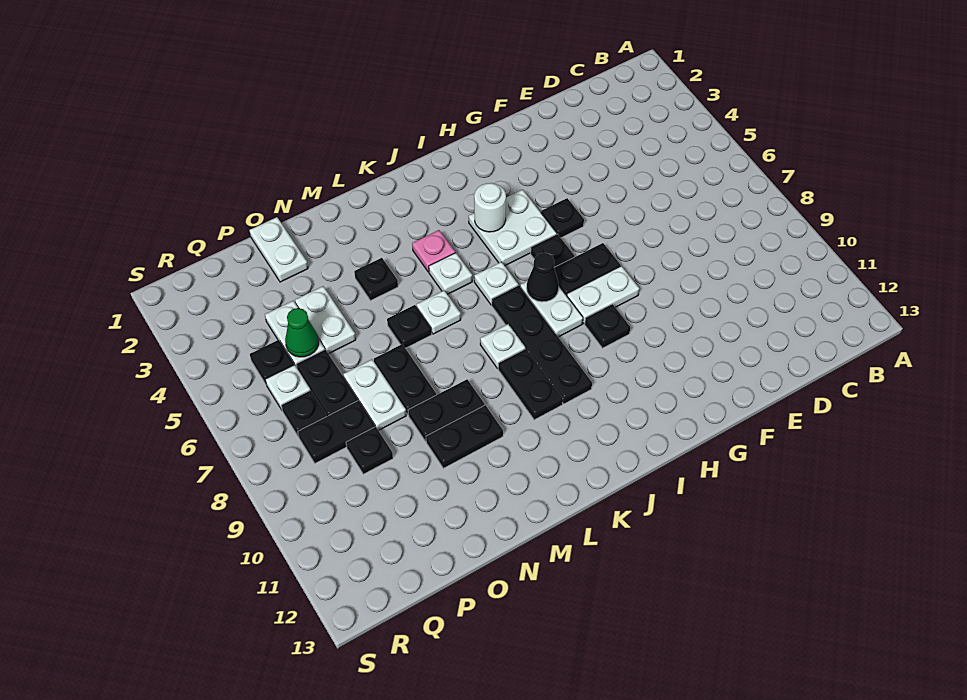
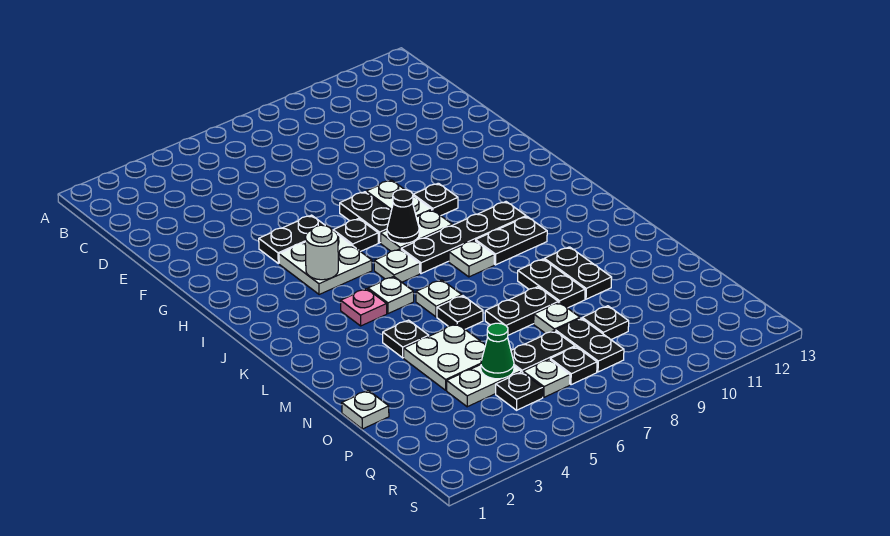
black plate G5 level 1 -> black plate G4:G5 level 1
white plate O1:O2 level 1 -> white plate O1 level 1
white plate O4:O5 level 1 -> white plate N4:O5 level 1
white plate O7:O8 level 1 -> white plate O8 level 1

